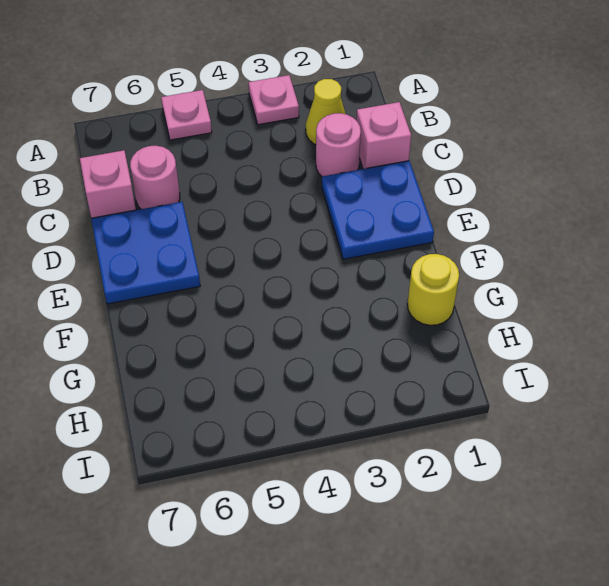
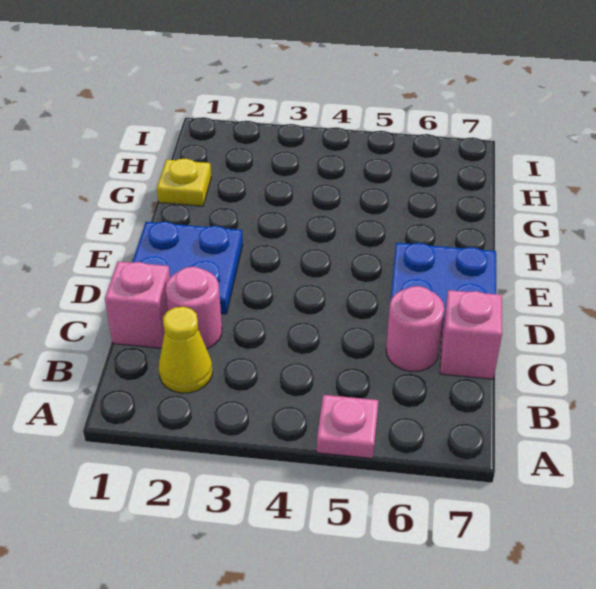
pink plate A3 level 1 -> none
yellow round brick G1 level 1 -> yellow plate G1 level 1

